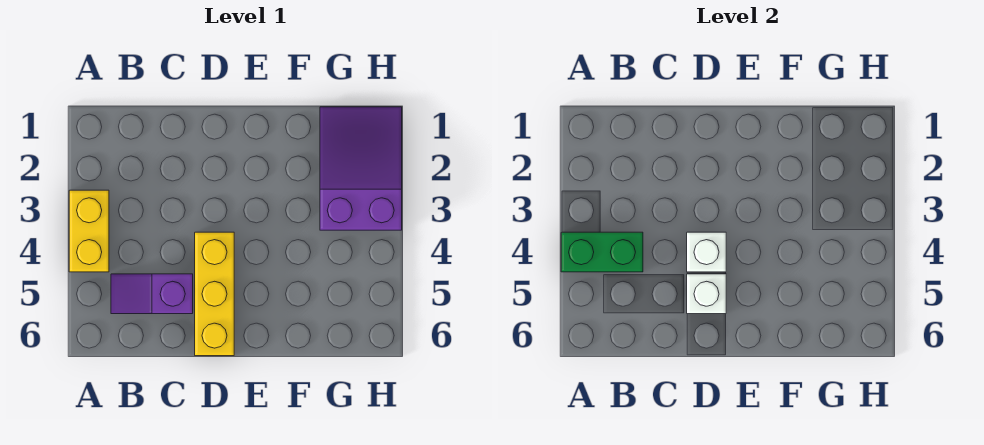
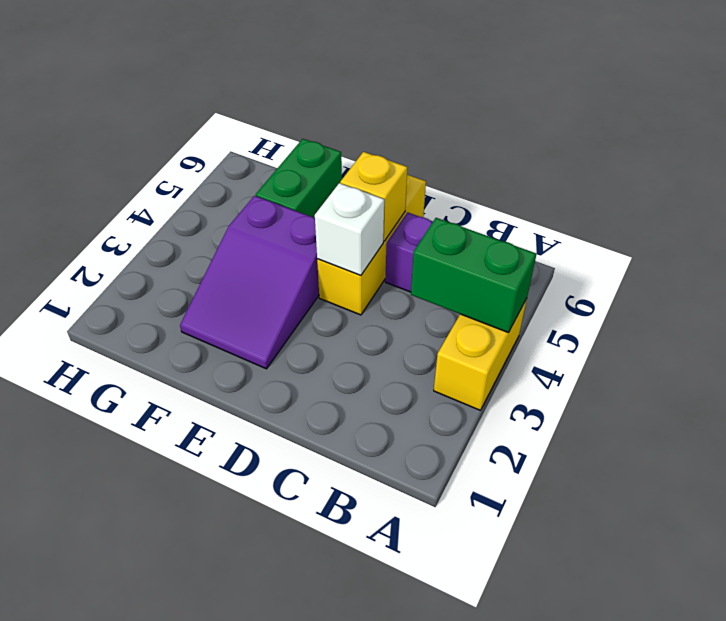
white brick D5 level 2 -> yellow brick D5 level 2
none -> green brick F5:F6 level 1
purple slope G1:H3 level 1 top 3 -> purple slope E2:F4 level 1 top 4

